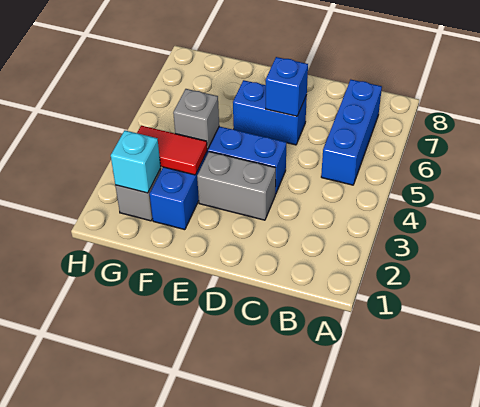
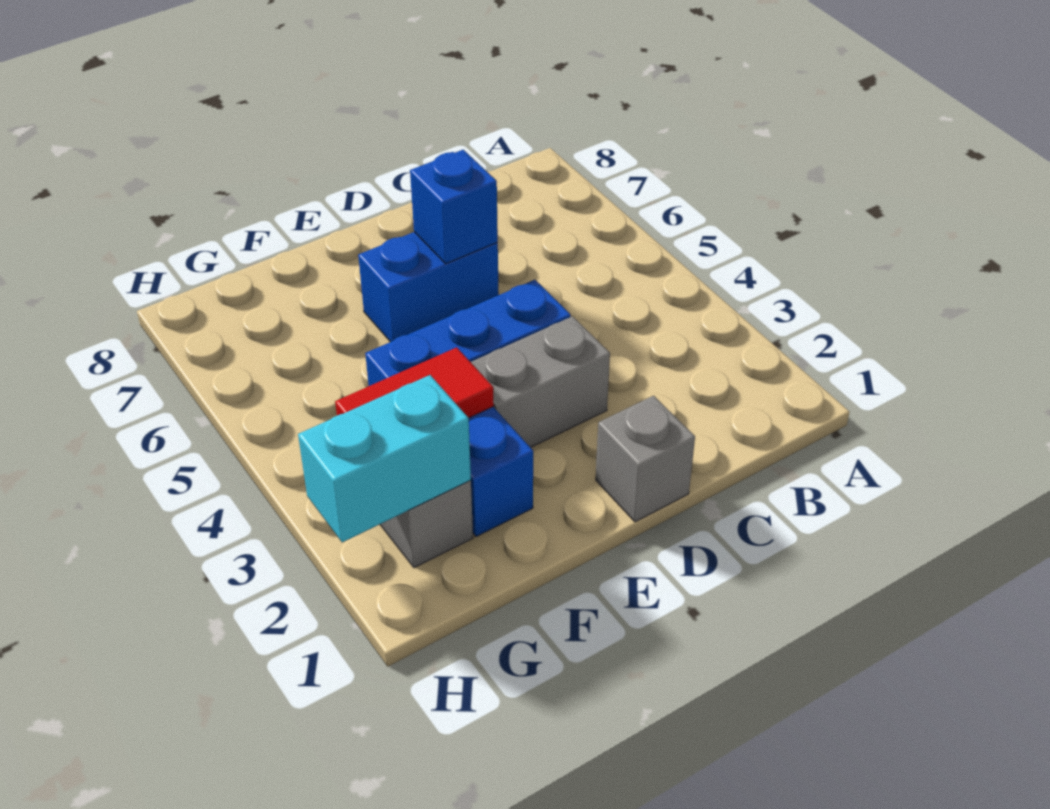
blue brick B5:B7 level 1 -> none
grey brick F4 level 2 -> grey brick D1 level 1
cyan brick G2 level 2 -> cyan brick G2:H2 level 2

